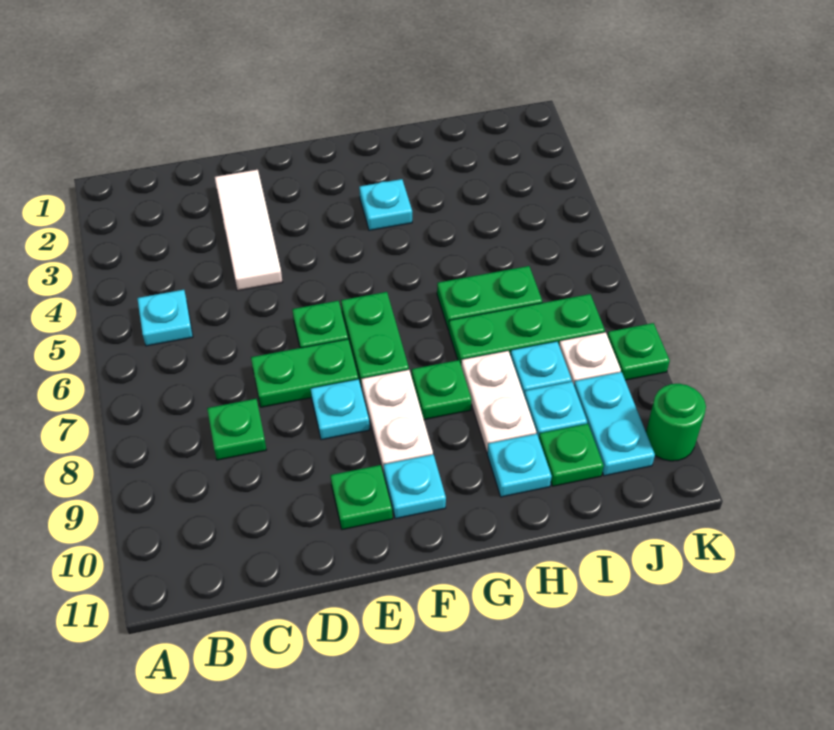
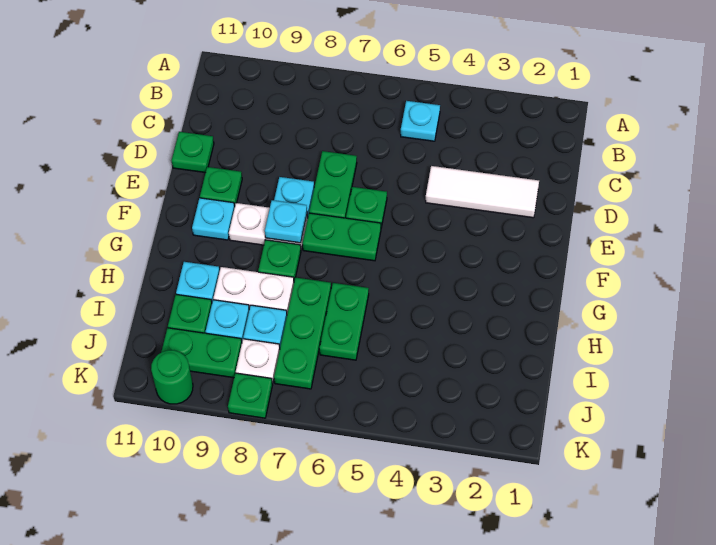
green plate C8 level 1 -> green plate D11 level 1
cyan plate G3 level 1 -> cyan plate F8 level 2
cyan plate J9:J10 level 1 -> green plate J9:J10 level 1

